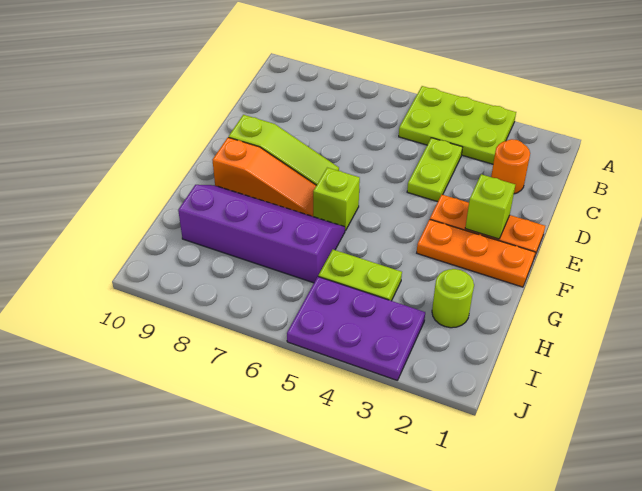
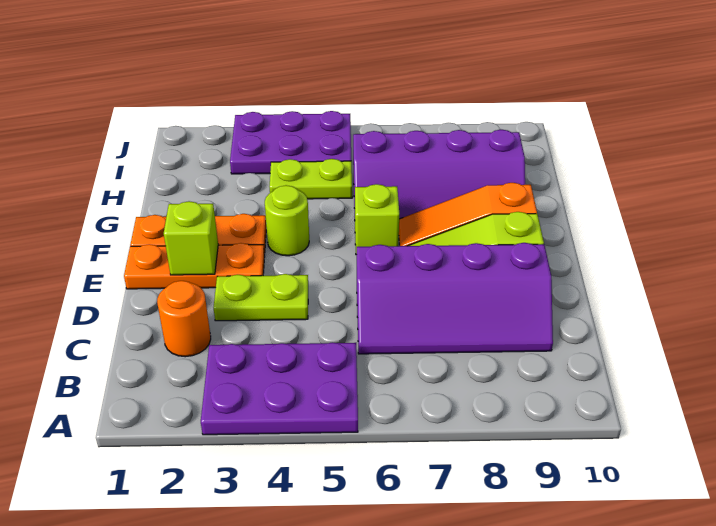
lime plate A3:B5 level 1 -> purple plate A3:B5 level 1
lime plate C4:D4 level 1 -> lime plate D3:D4 level 1
none -> purple slope C6:D9 level 1 top D
lime round brick H2 level 1 -> lime round brick F4 level 1

